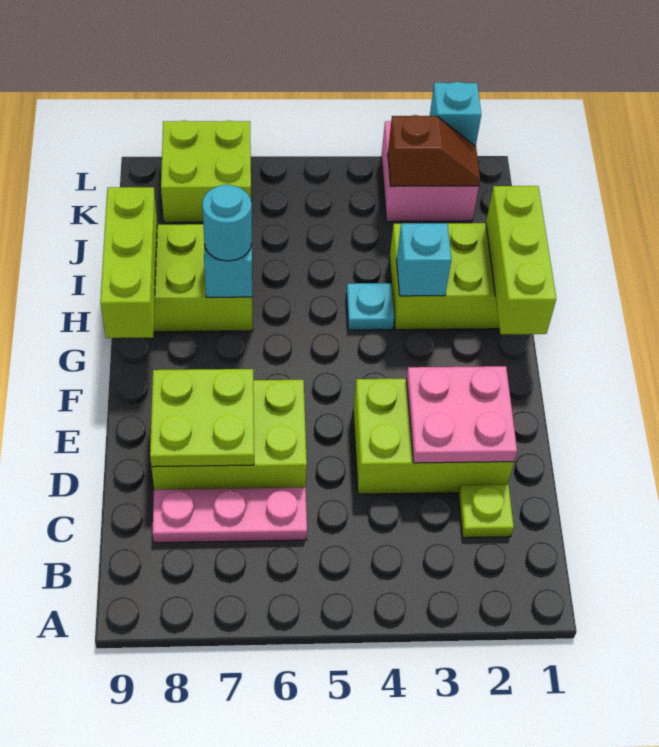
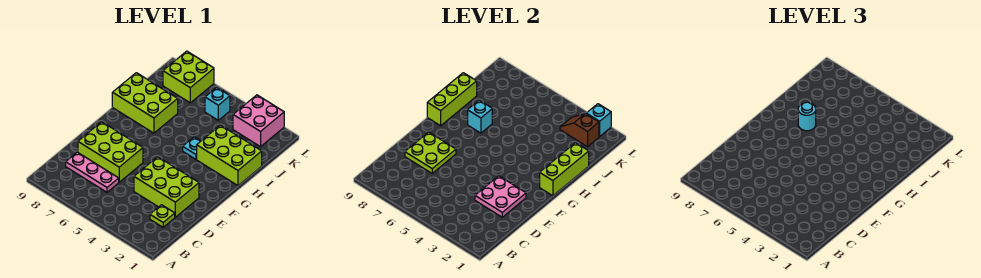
cyan brick H3 level 2 -> cyan brick K5 level 1
brown slope K2:K3 level 2 top 3 -> brown slope K2:K3 level 2 top 2

